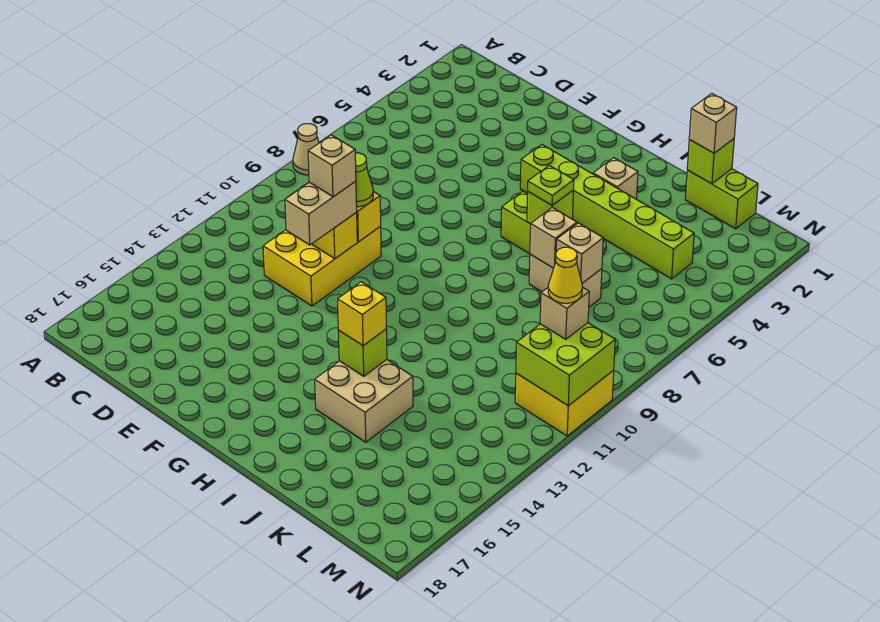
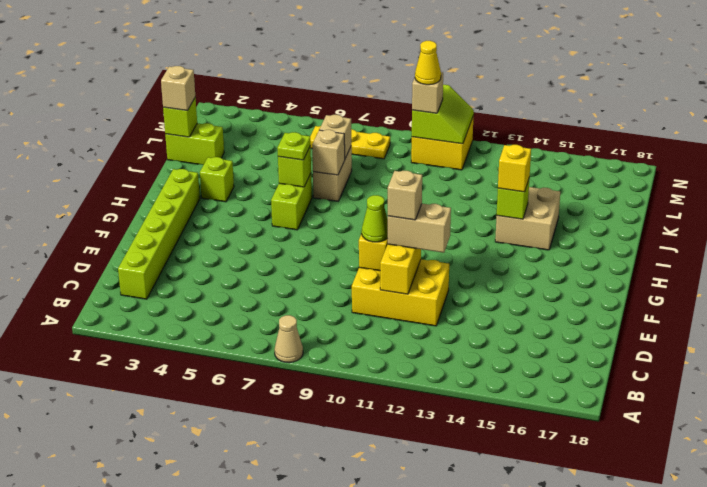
lime brick G4:L4 level 1 -> lime brick C2:H2 level 1
tan brick I3 level 1 -> lime brick I3 level 1
lime brick K1:L1 level 1 -> lime brick K1:K2 level 1
none -> yellow plate M6:M8 level 1
lime brick M10:N11 level 2 -> lime slope M10:N11 level 2 top 10

